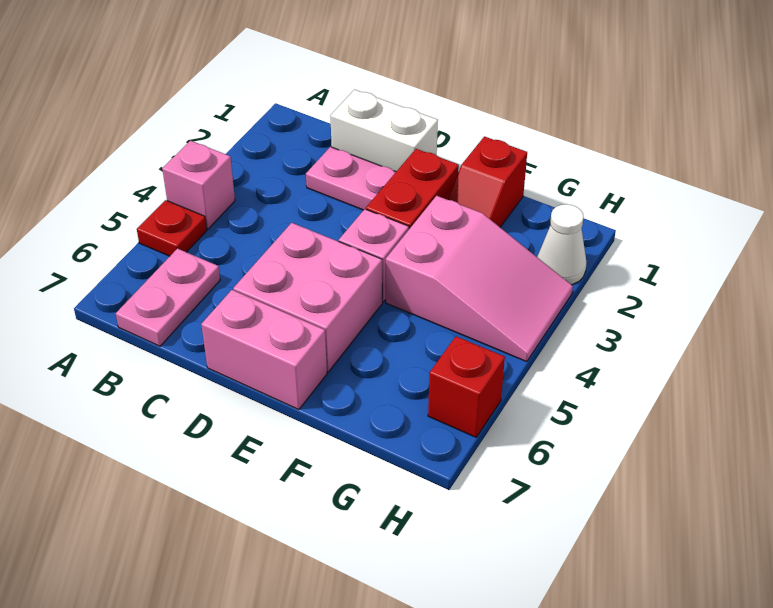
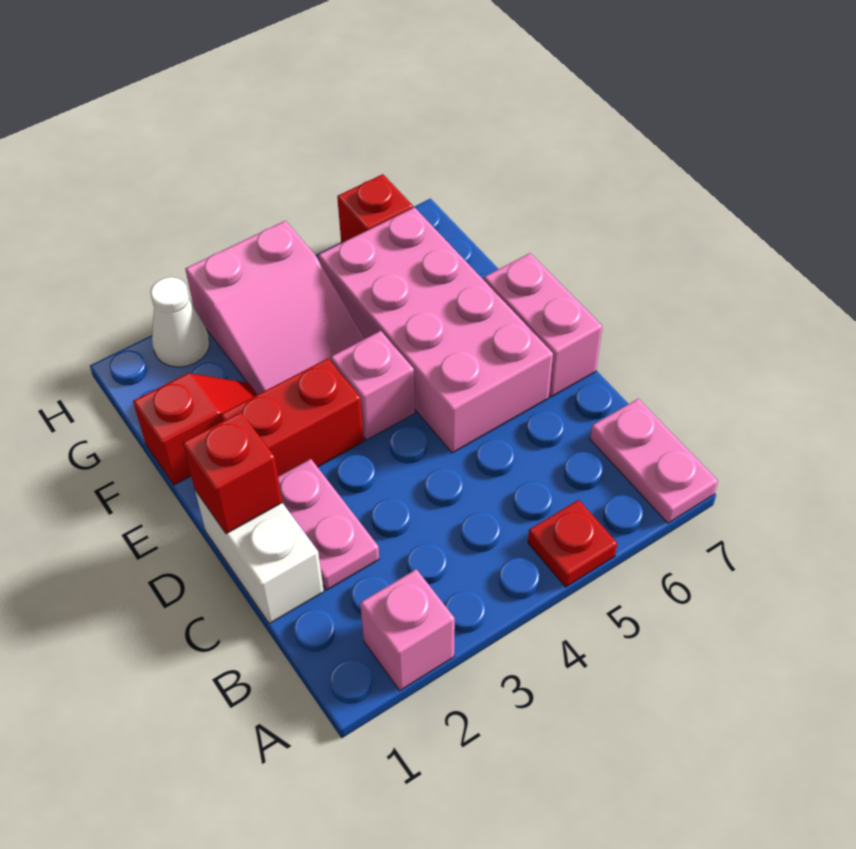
pink brick A4 level 1 -> pink brick A2 level 1
pink plate B6:B7 level 1 -> pink plate A7:B7 level 1
none -> red brick D1 level 2
pink brick D5:E6 level 1 -> pink brick D5:G6 level 1
pink slope F3:H4 level 1 top F -> pink slope F3:H4 level 1 top H

